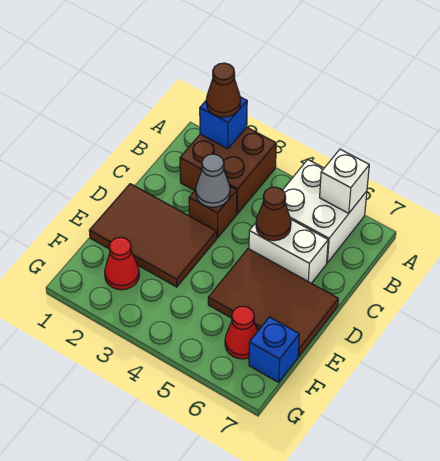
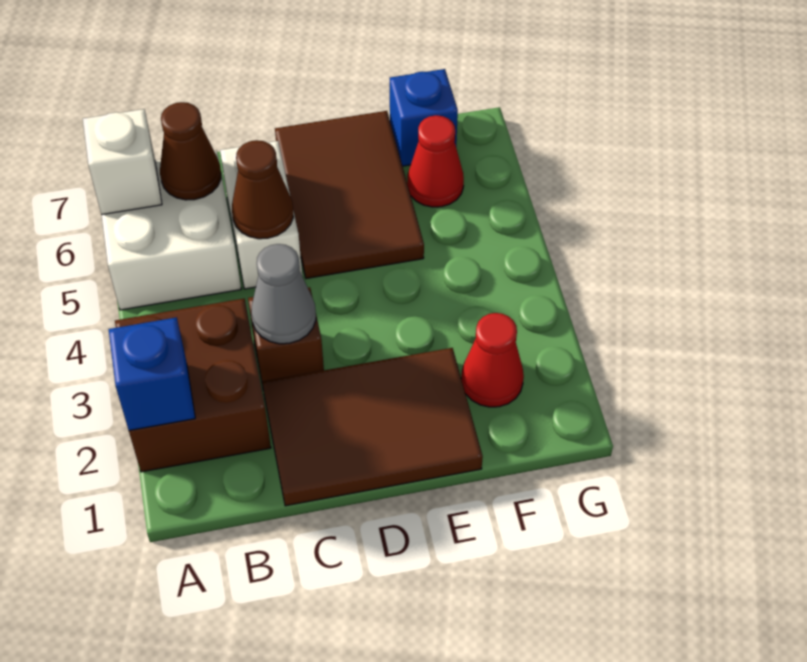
brown cone A2 level 3 -> brown cone B6 level 2
brown tile D1:E3 level 1 -> brown tile C1:E2 level 1

